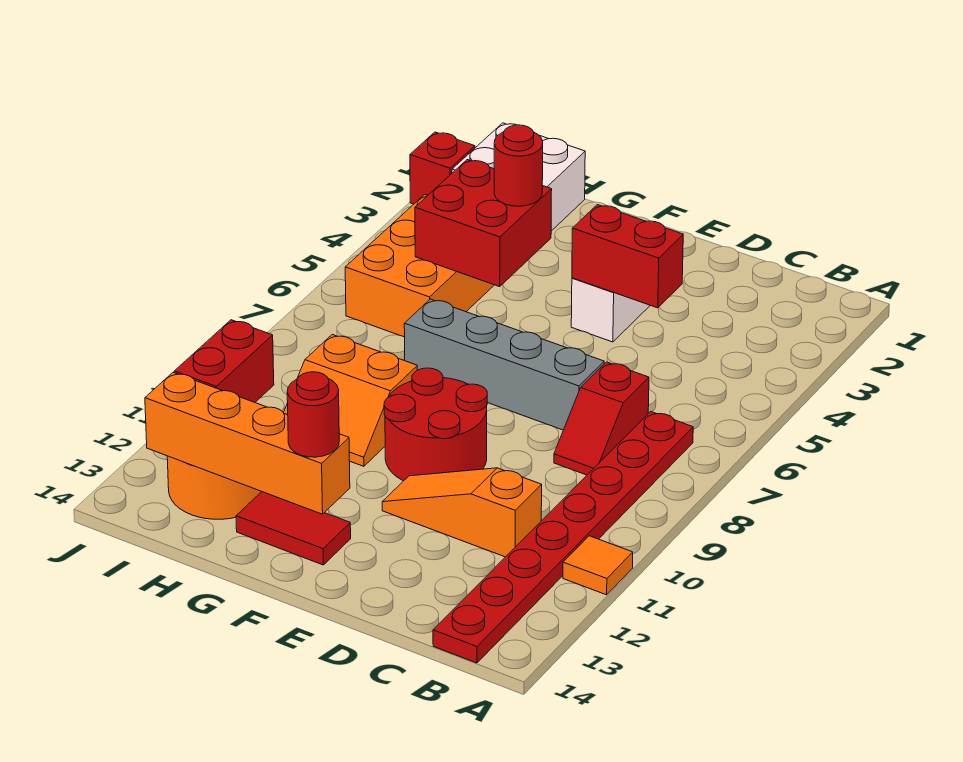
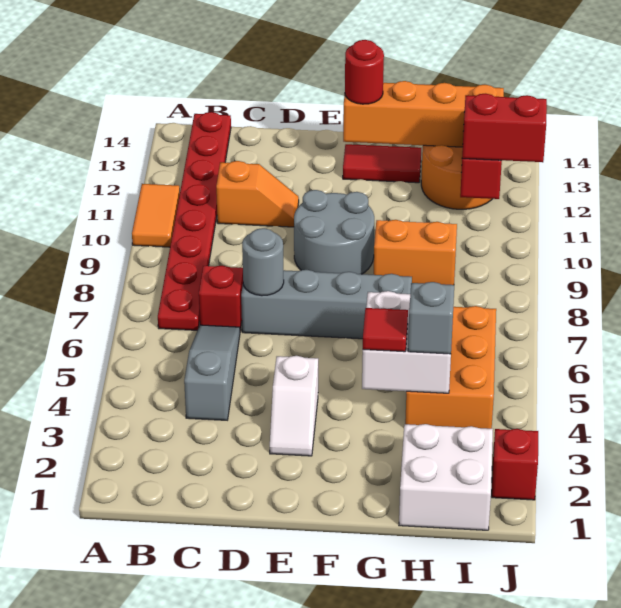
orange tile A11 level 1 -> orange tile A10:A11 level 1
none -> grey slope C4:C6 level 1 top 4
orange slope C11:E11 level 1 top C -> orange slope C11:D11 level 1 top C
red brick D4:E4 level 2 -> red brick I11:J11 level 3
none -> grey round brick D7 level 2
red round brick E9:F10 level 1 -> grey round brick E9:F10 level 1
red brick G4:H5 level 2 -> white brick G4:H5 level 2
red round brick G4 level 3 -> red tile G4 level 3
none -> grey brick H4 level 3

